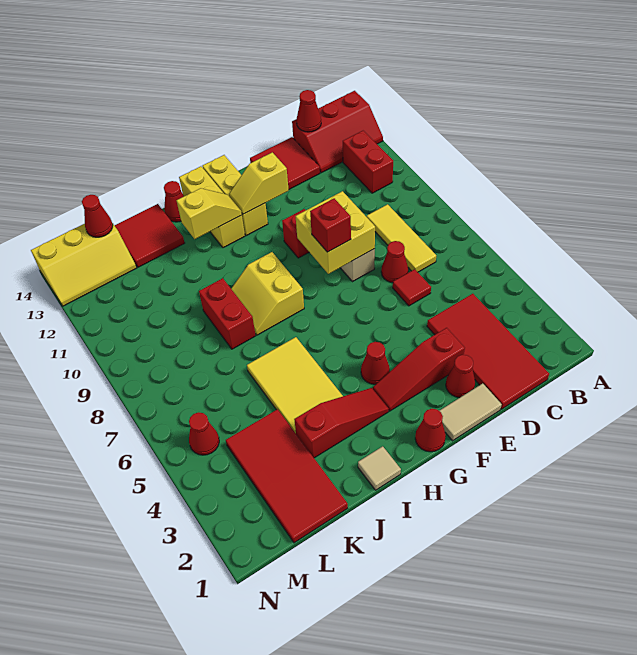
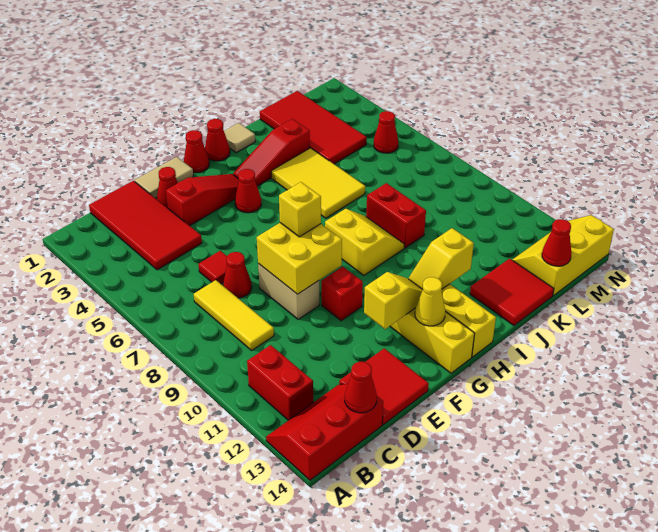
red brick F8 level 3 -> yellow brick F8 level 3
none -> yellow cone G13 level 2
red cone I14 level 1 -> red cone H1 level 1

